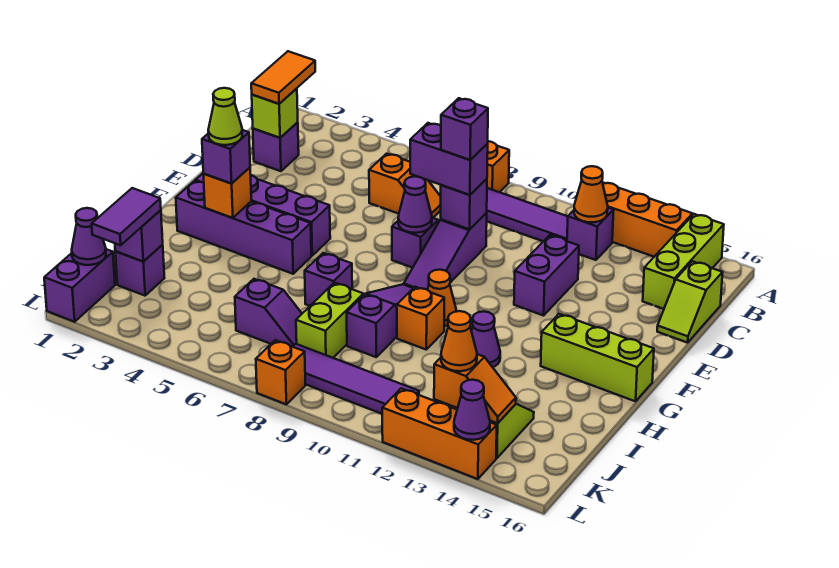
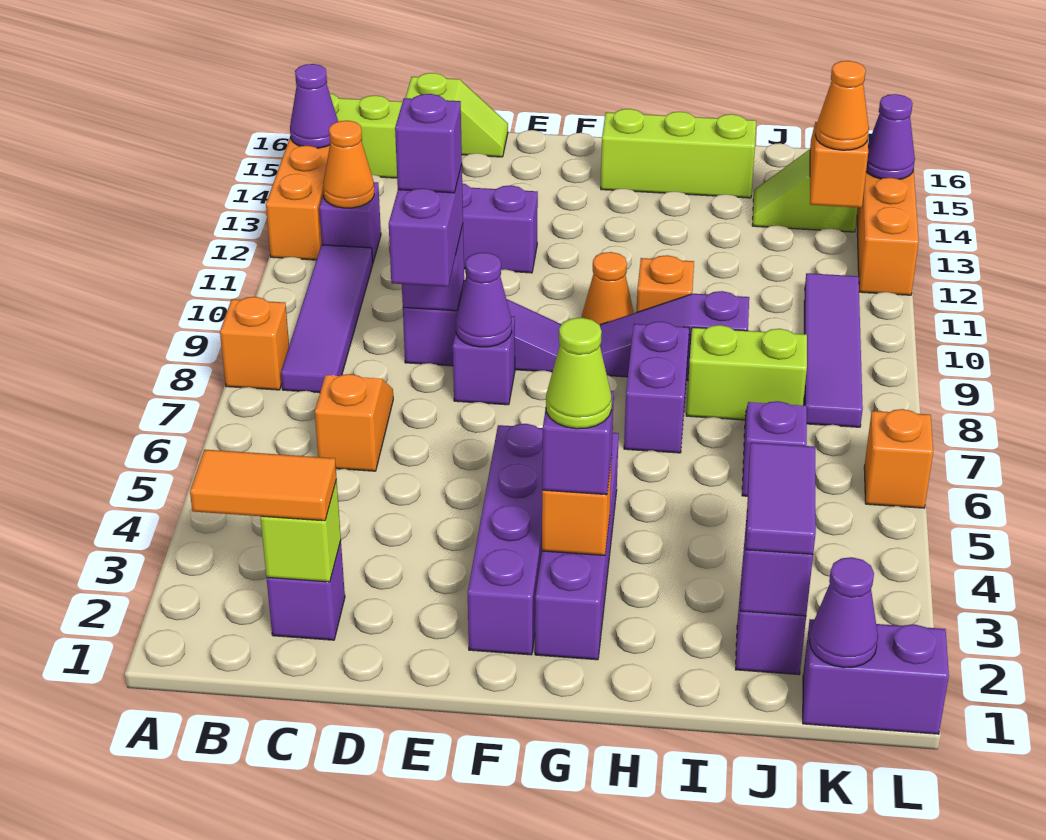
lime brick G14:G16 level 1 -> lime brick G15:I15 level 1
purple brick H7 level 1 -> purple brick H7:H8 level 1
purple cone H12 level 1 -> purple cone A14 level 2
purple tile J2:K2 level 3 -> purple tile J2:J3 level 3
orange brick L8 level 1 -> orange brick L6 level 1

